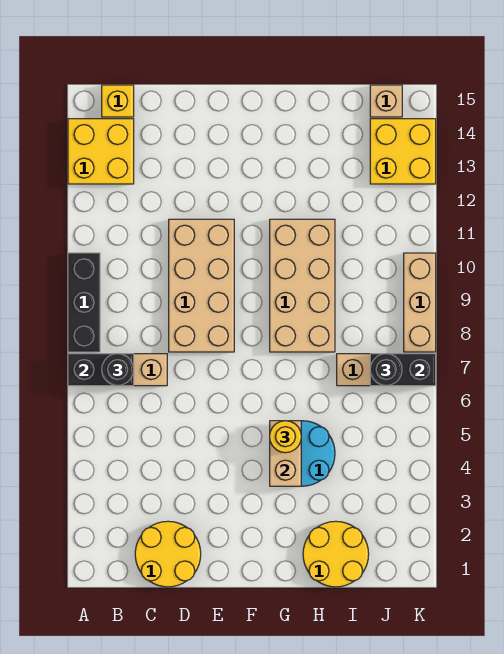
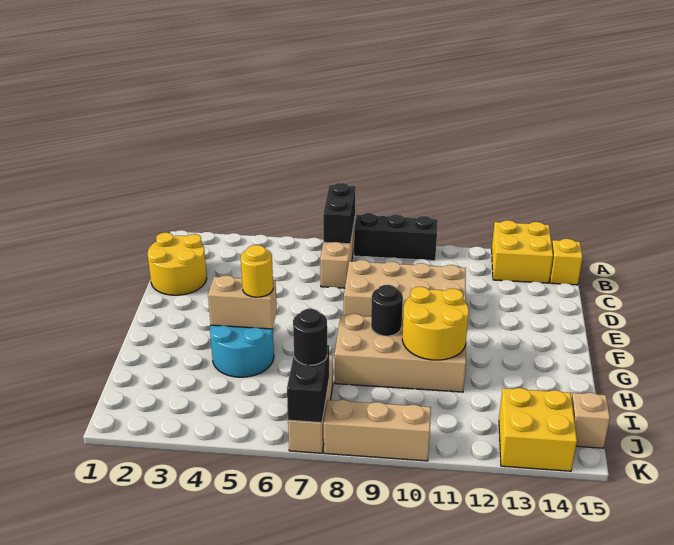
black round brick B7 level 3 -> black round brick G9 level 2
yellow round brick H1:I2 level 1 -> yellow round brick G10:H11 level 2

